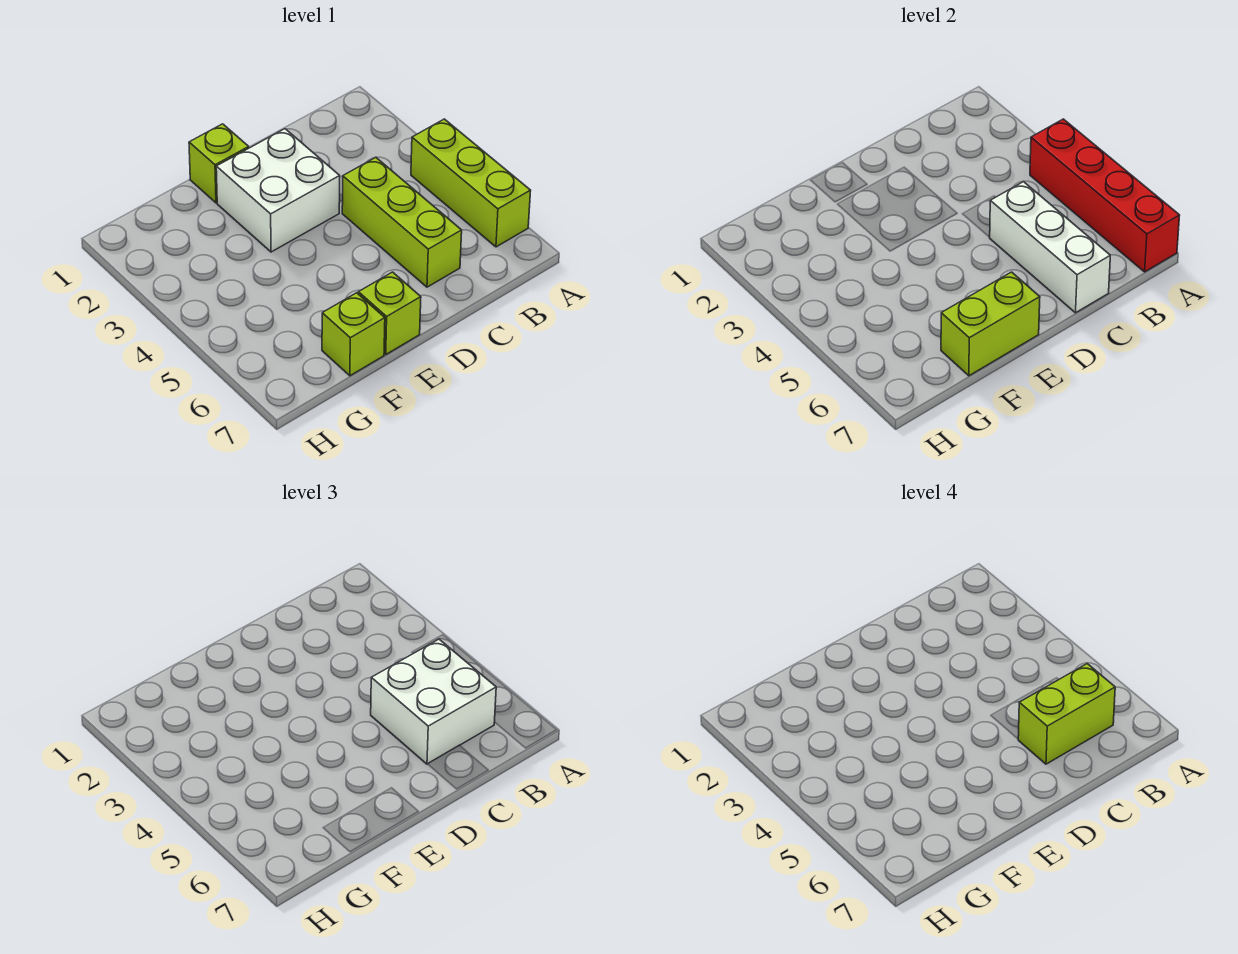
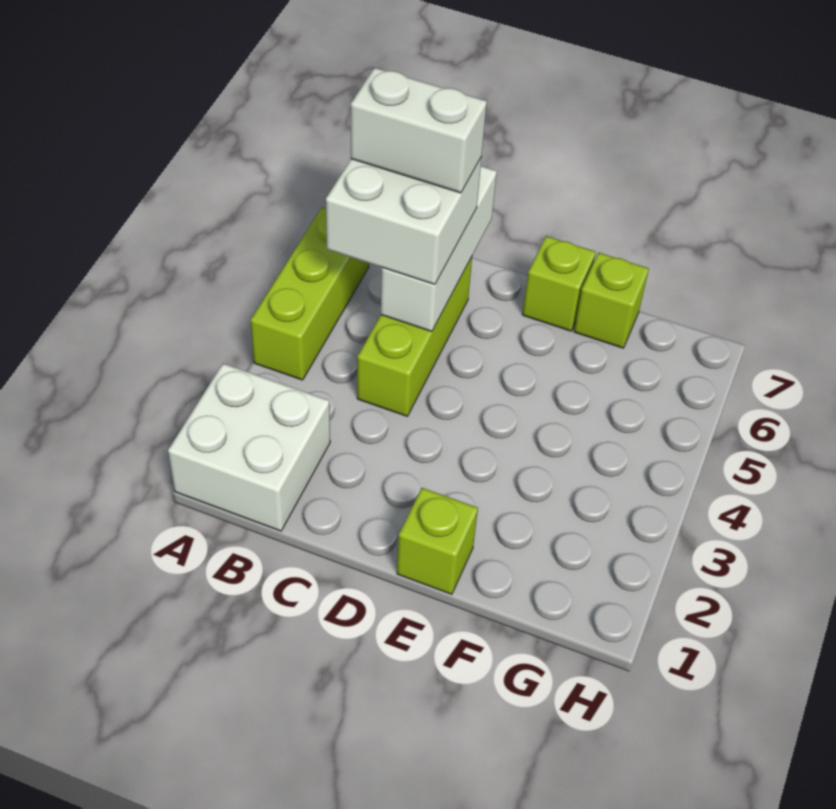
red brick A4:A7 level 2 -> none
lime brick B6:C6 level 4 -> white brick B6:C6 level 4
white brick D2:E3 level 1 -> white brick A1:B2 level 1
lime brick E7:F7 level 2 -> none

